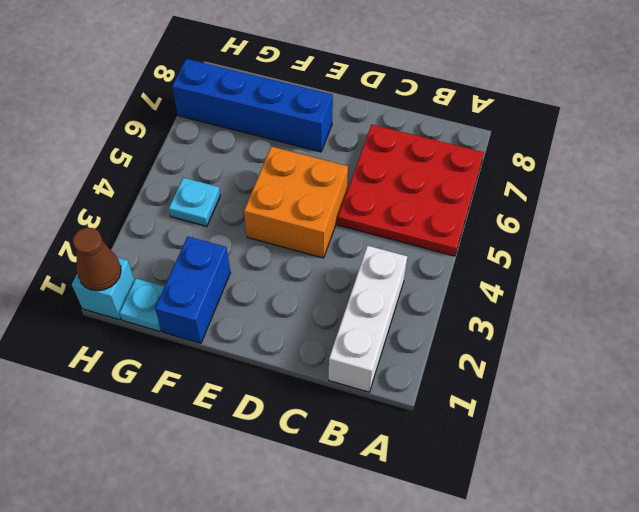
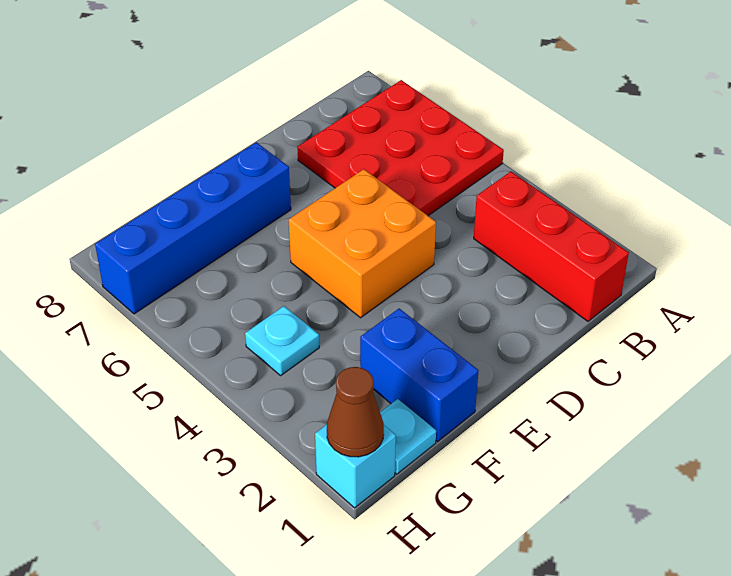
white brick B1:B3 level 1 -> red brick B1:B3 level 1

